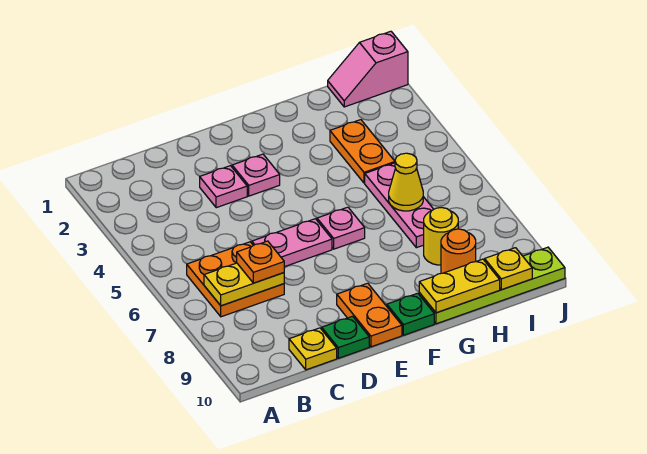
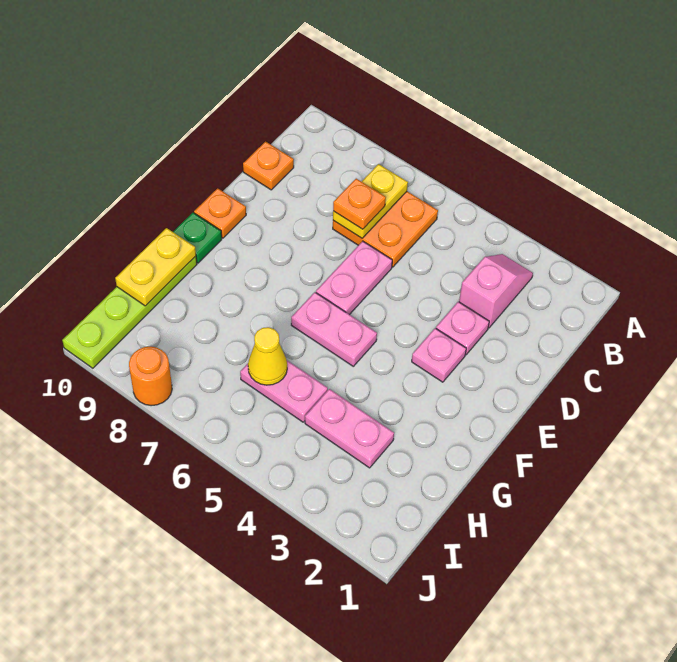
yellow plate C10 level 1 -> orange plate C10 level 1
green plate D10 level 1 -> none
orange plate E9:E10 level 1 -> orange plate E10 level 1
pink plate F6 level 1 -> pink plate F5:F6 level 1
orange plate H3:H4 level 1 -> pink plate H3:H4 level 1
pink plate H5:H7 level 1 -> pink plate H5:H6 level 1
yellow round brick H8 level 1 -> none
orange round brick H9 level 1 -> orange round brick J8 level 1
pink slope I1:J1 level 1 top J -> pink slope B3:C3 level 1 top C
yellow plate I10 level 2 -> none

